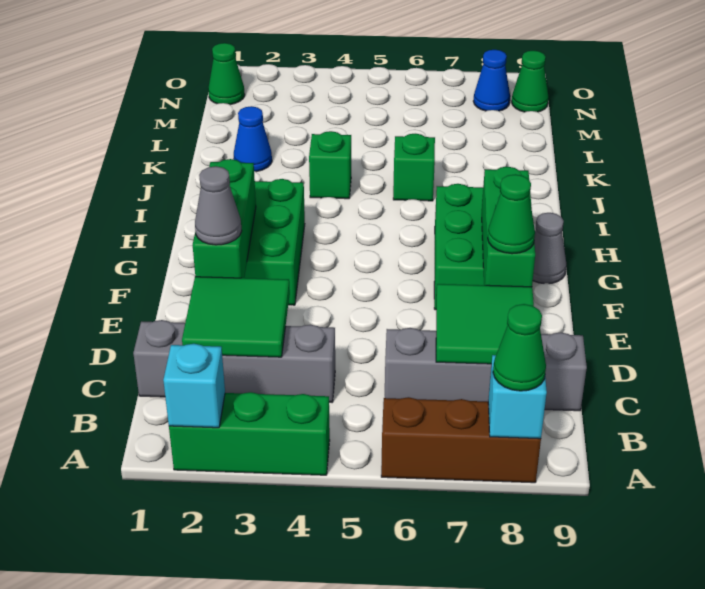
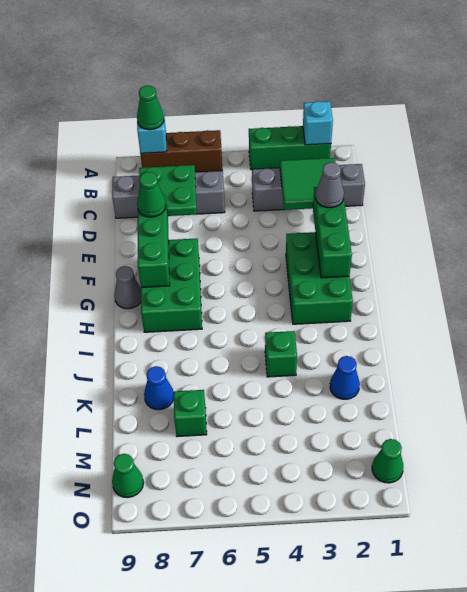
green tile C7:D8 level 2 -> green plate C7:D8 level 2
green brick J6 level 1 -> green brick L7 level 1
blue cone N8 level 1 -> blue cone K8 level 1

